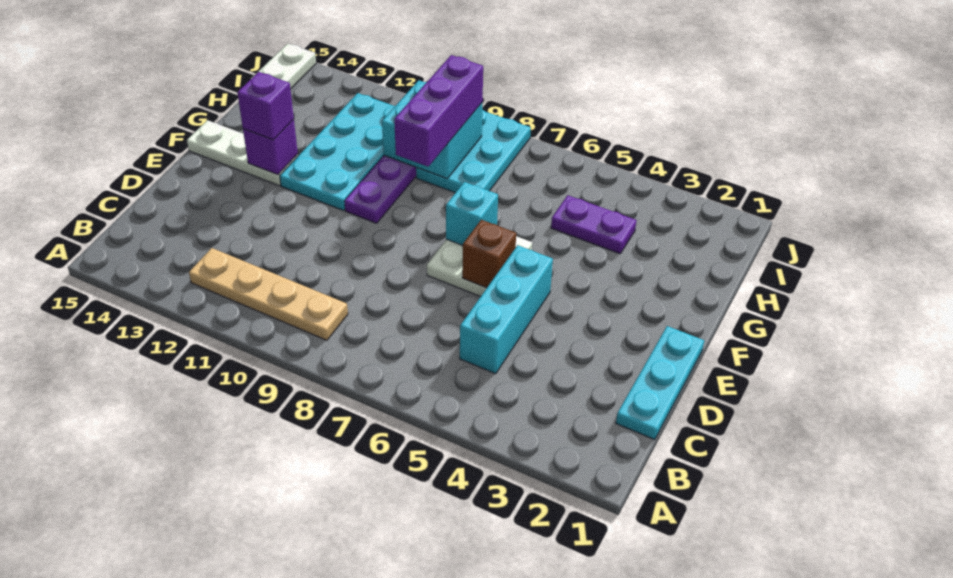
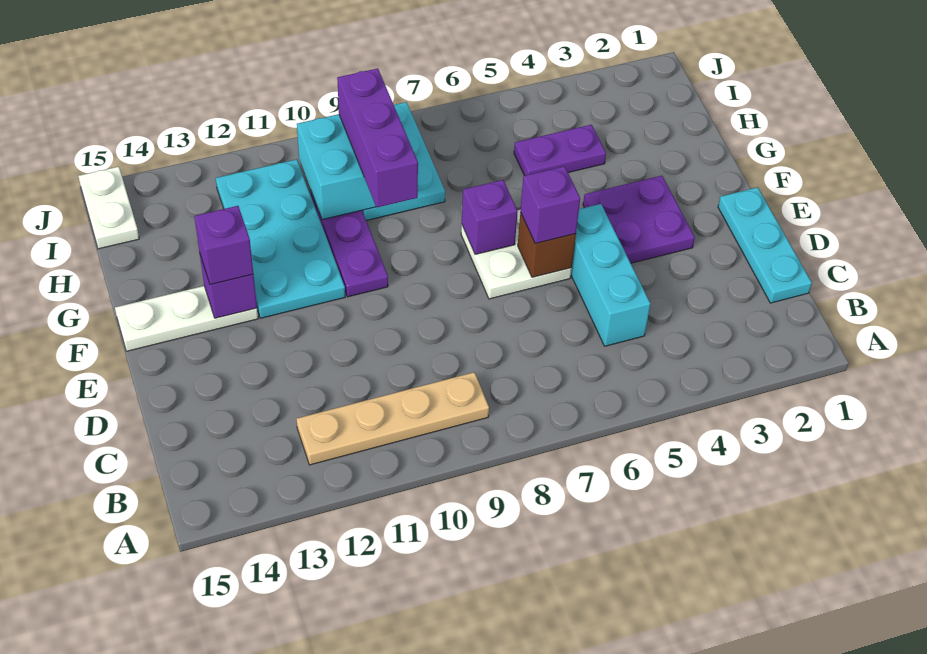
none -> purple plate E3:F4 level 1
none -> purple brick E6 level 3
cyan brick F7 level 2 -> purple brick F7 level 2

